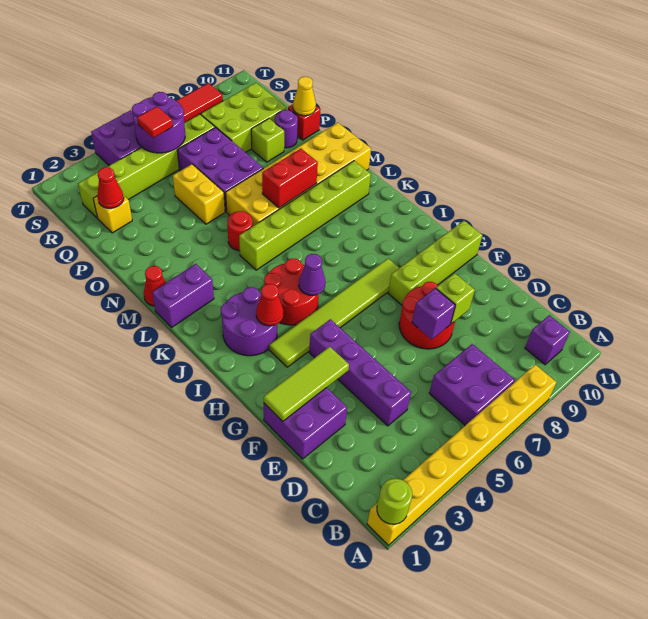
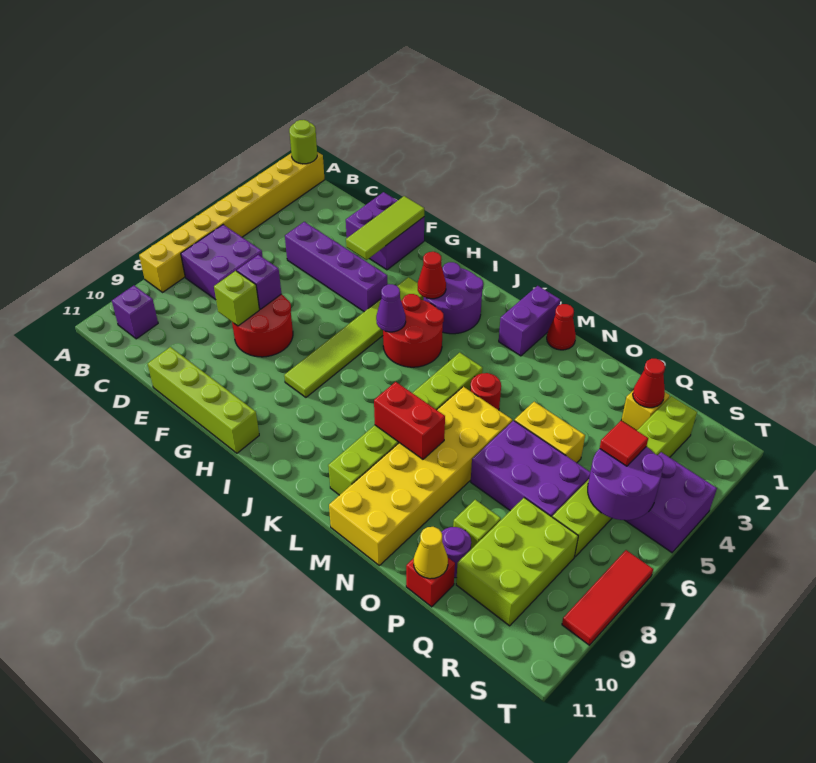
lime brick G8:G11 level 1 -> lime brick E11:H11 level 1
red brick M7:M8 level 2 -> red brick L8:M8 level 2

